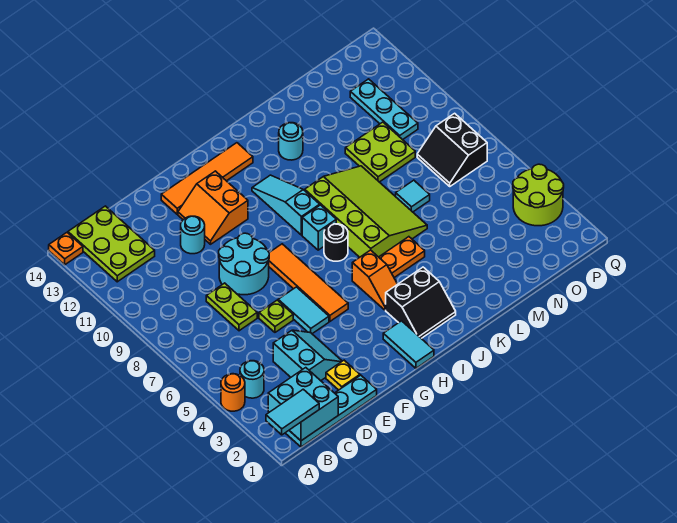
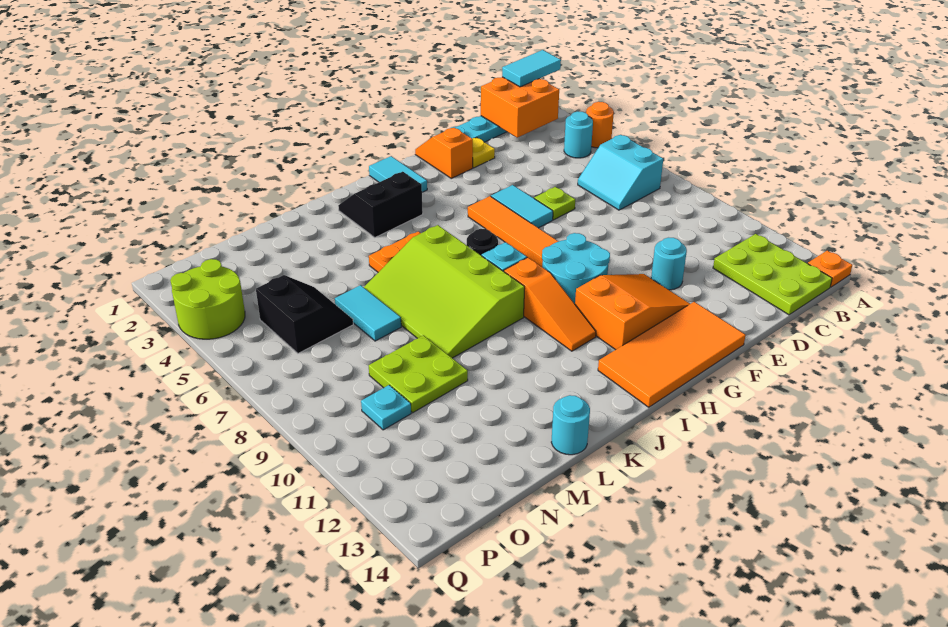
cyan brick B1:C2 level 2 -> orange brick B1:C2 level 2
cyan slope D3:E4 level 1 top D -> cyan slope B6:C7 level 1 top B
lime plate D7:D8 level 1 -> none
cyan round brick E8:F9 level 1 -> cyan round brick G9:H10 level 1
orange slope F11:G12 level 1 top G -> orange slope F11:H12 level 1 top H
orange tile F13:I13 level 1 -> orange tile F13:I14 level 1
orange slope I4:I5 level 1 top 5 -> orange slope F1:F2 level 1 top 2
cyan slope I9:I11 level 1 top 9 -> orange slope I9:I11 level 1 top 9
cyan round brick K12 level 1 -> cyan round brick L14 level 1
cyan tile M7 level 1 -> cyan tile M6:M7 level 1
black slope O7:P8 level 1 top P -> black slope N5:O6 level 1 top O
cyan plate O10:O12 level 1 -> cyan plate O10 level 1

